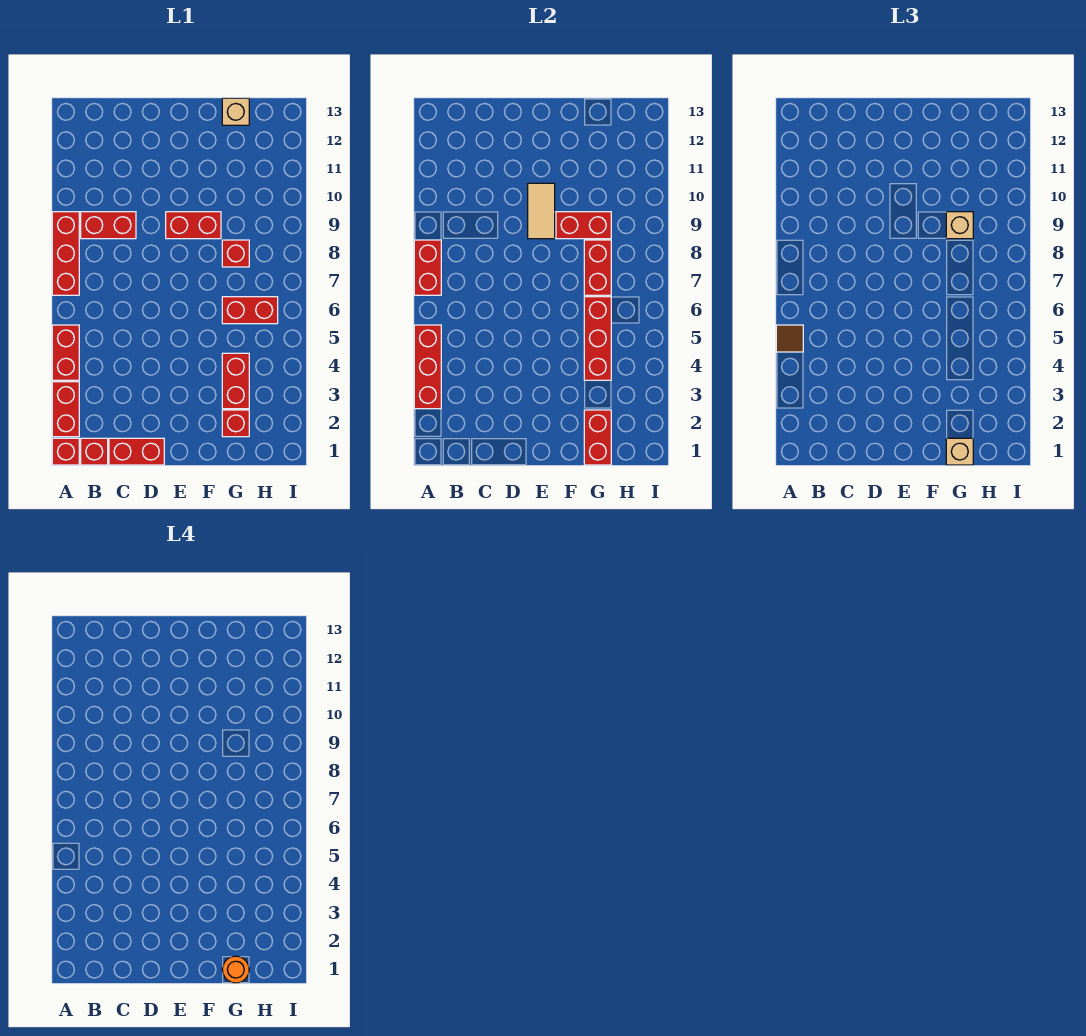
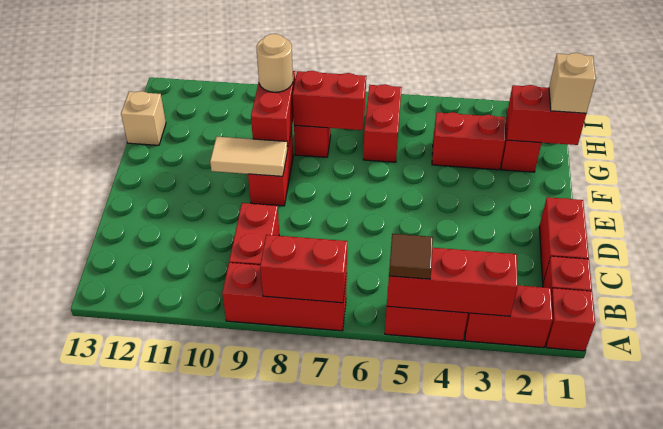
orange round brick G1 level 4 -> none
red brick G4:G6 level 2 -> none
tan brick G9 level 3 -> tan round brick G9 level 3

